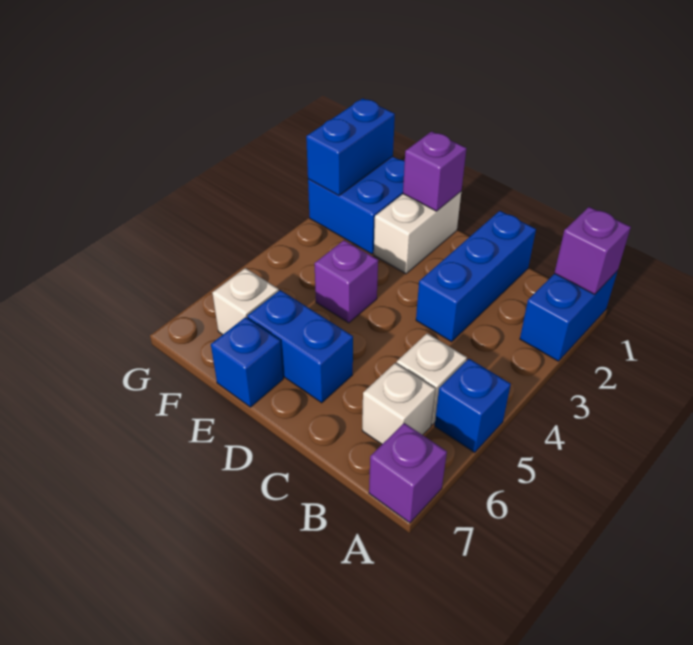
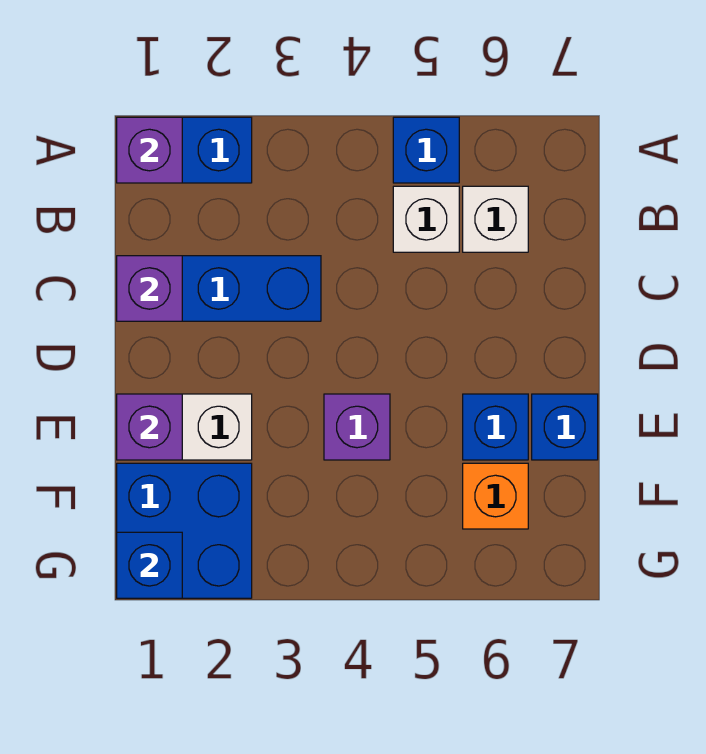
purple brick A7 level 1 -> purple brick C1 level 2
blue brick D6:E6 level 1 -> blue brick E6 level 1
white brick F6 level 1 -> orange brick F6 level 1
blue brick G1:G2 level 2 -> blue brick G1 level 2

